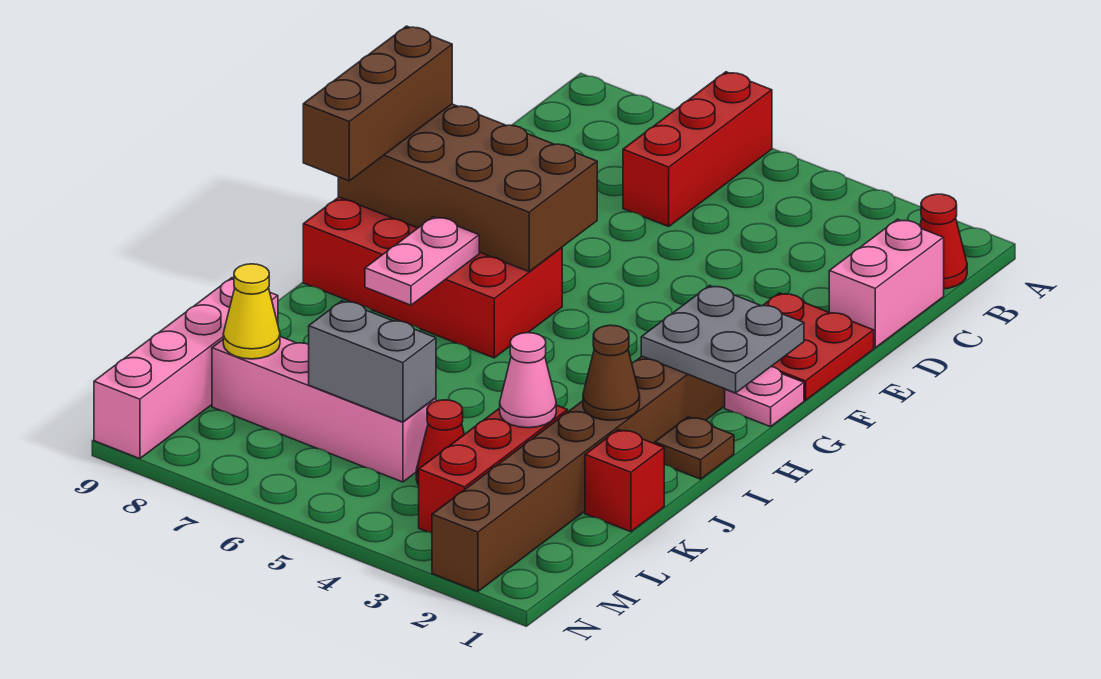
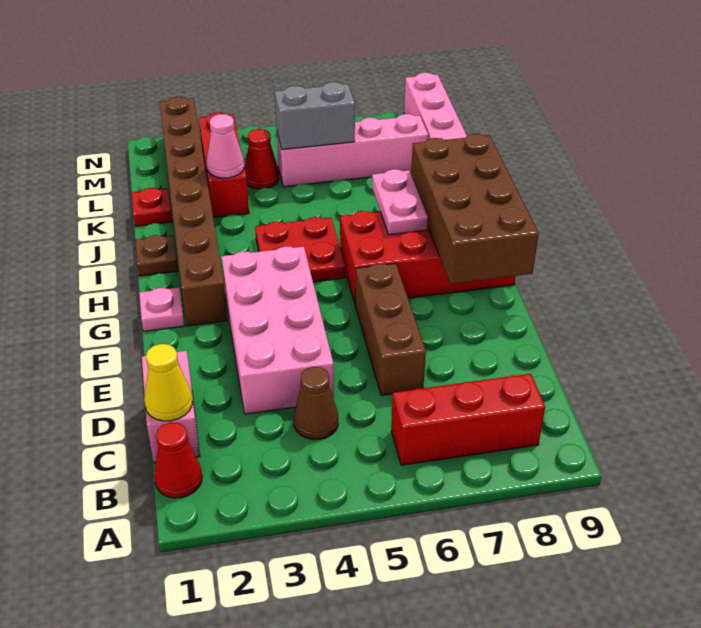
red brick A6:C6 level 1 -> red brick B6:B8 level 1
none -> pink brick D3:G4 level 1
red plate E1:F2 level 1 -> red plate H4:I5 level 1
brown brick F6:G9 level 2 -> brown brick F8:I9 level 2
brown brick F9:H9 level 3 -> brown brick D6:F6 level 1
grey plate G1:H2 level 2 -> none
brown cone J2 level 2 -> brown cone C4 level 1
red brick K1 level 1 -> red plate K1 level 1
yellow cone L8 level 2 -> yellow cone C1 level 2

